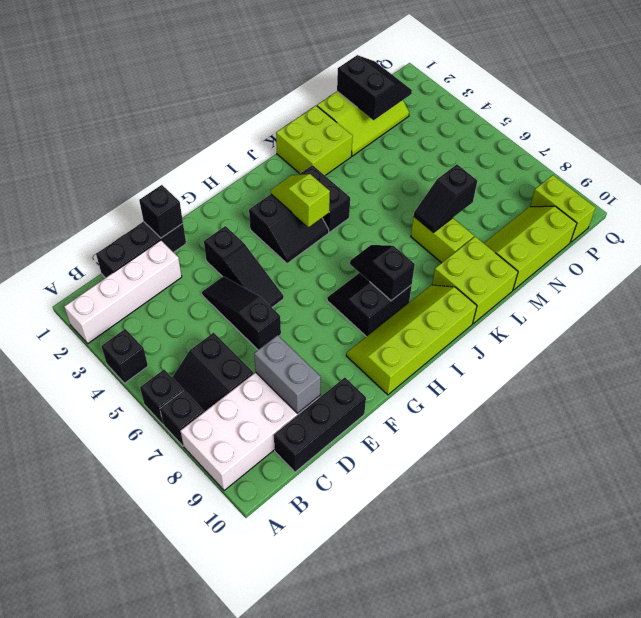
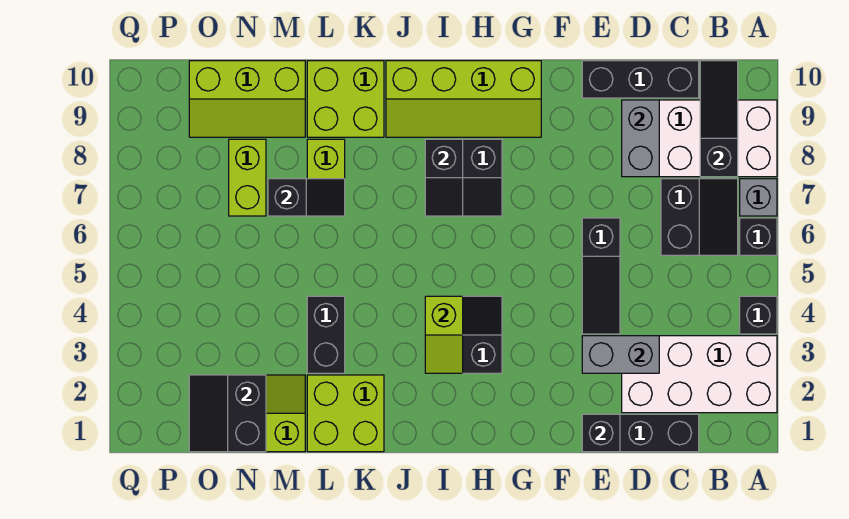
white brick A2:D2 level 1 -> white brick A2:D3 level 1
black brick A7 level 1 -> grey brick A7 level 1
none -> grey brick D3:E3 level 2
black slope F3:F5 level 1 top 3 -> black slope B8:B10 level 2 top 8
black brick J3:J4 level 1 -> black brick L3:L4 level 1
lime brick P9:P10 level 1 -> lime brick N7:N8 level 1

